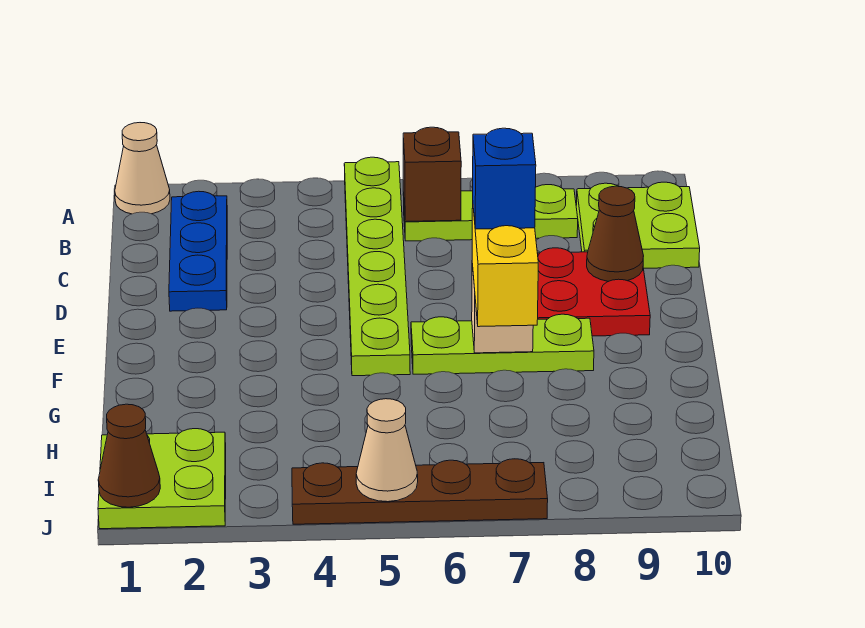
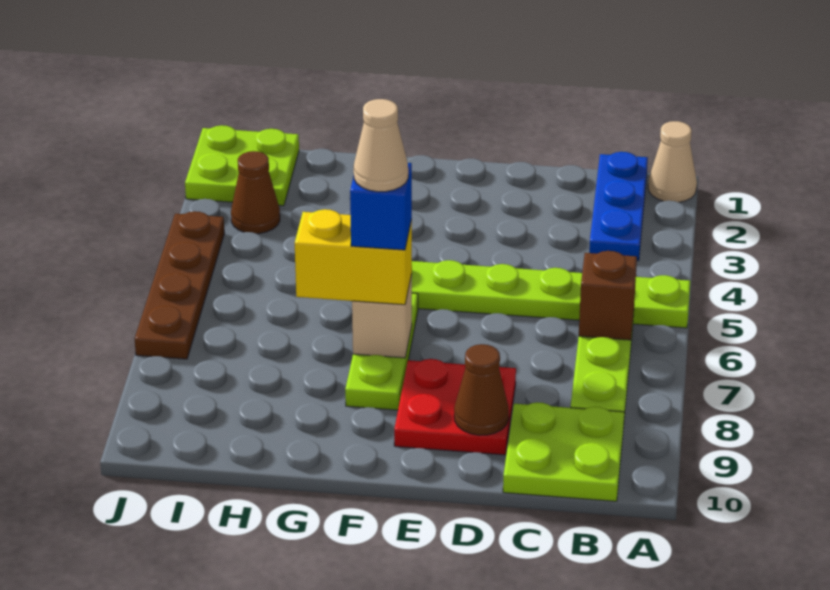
blue plate B2:D2 level 1 -> blue plate B1:B3 level 1
brown cone J1 level 2 -> brown cone I3 level 1
tan cone J5 level 2 -> tan cone F7 level 5

